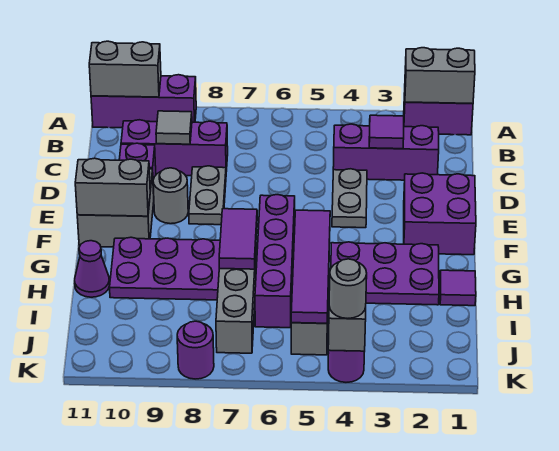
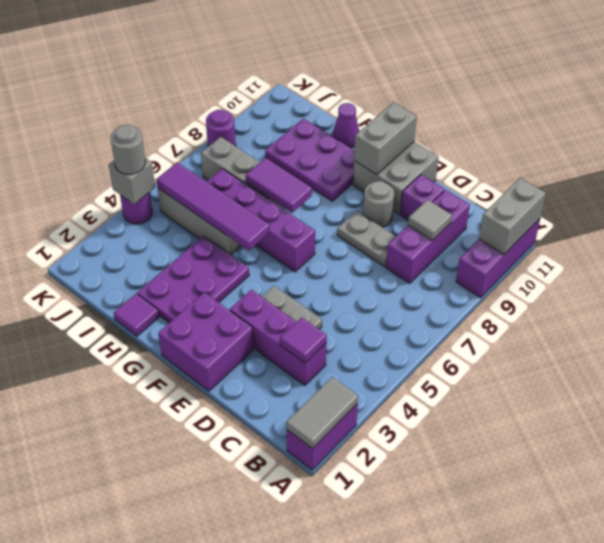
grey brick A1:A2 level 2 -> grey tile A1:A2 level 2
purple brick C2:C4 level 1 -> purple brick C3:E3 level 1
purple plate G8:H10 level 1 -> purple plate G9:I10 level 1

